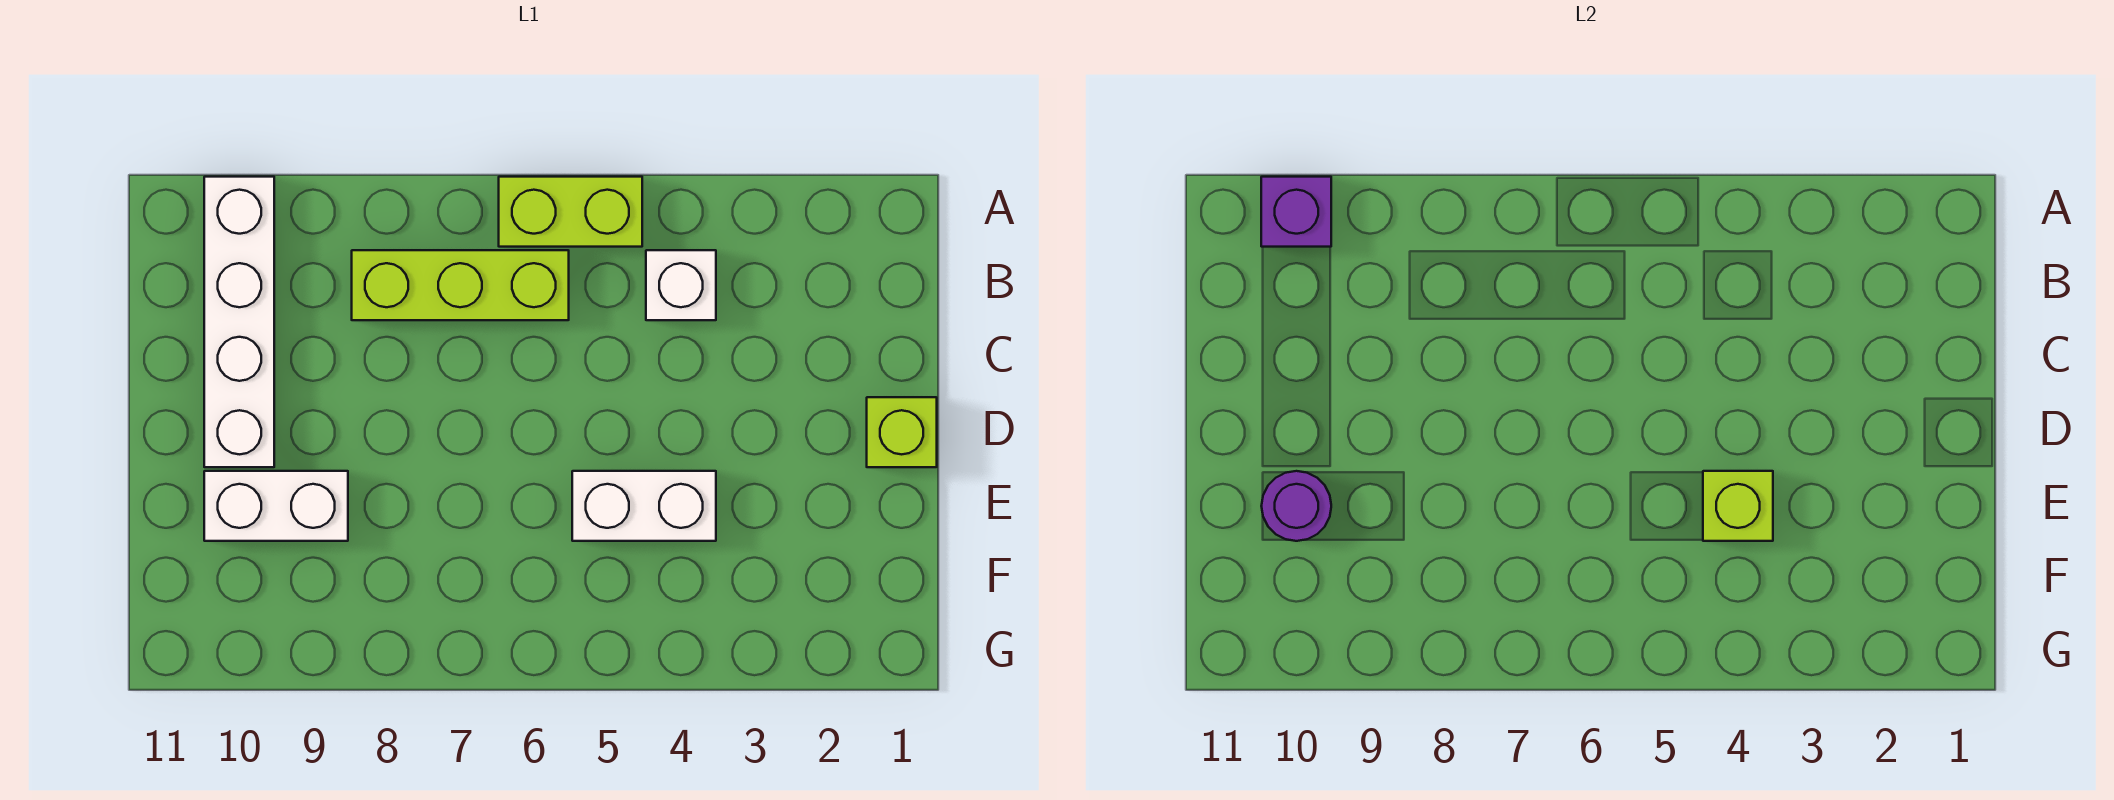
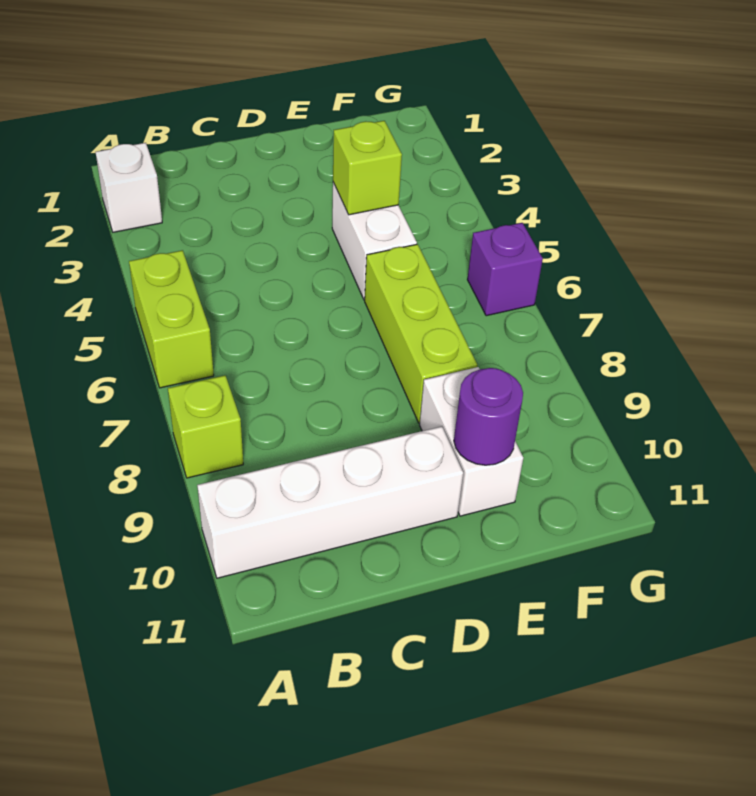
purple brick A10 level 2 -> purple brick G6 level 1
white brick B4 level 1 -> white brick A2 level 1
lime brick B6:B8 level 1 -> lime brick E6:E8 level 1
lime brick D1 level 1 -> lime brick A8 level 1

